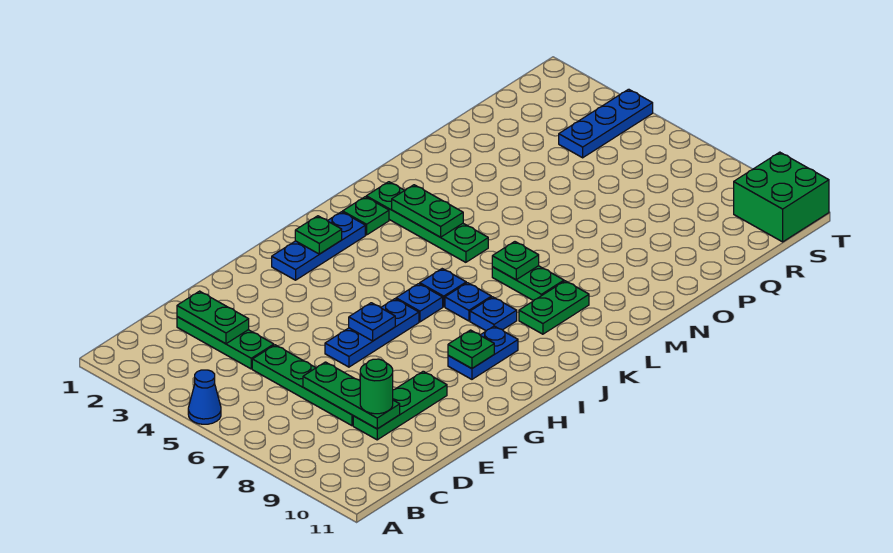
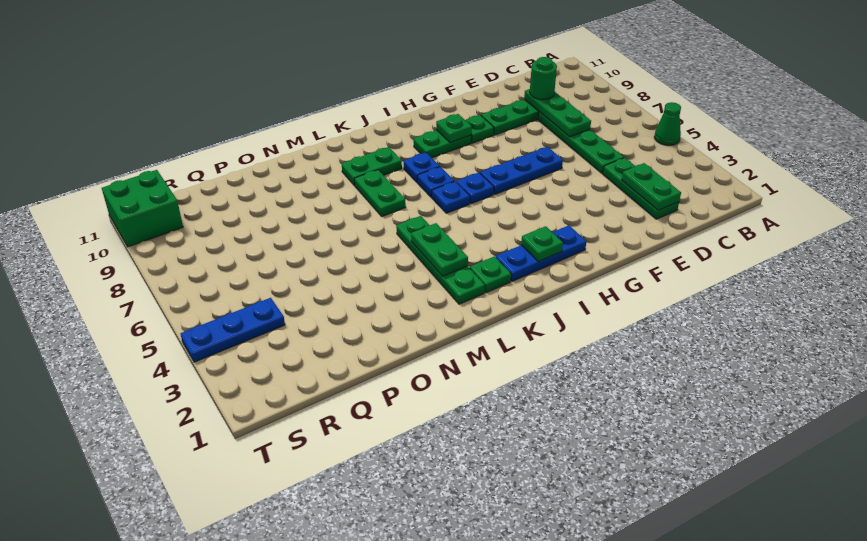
blue cone A5 level 1 -> green cone A5 level 1
blue plate G6 level 2 -> none
blue plate H9:I9 level 1 -> green plate H9:I9 level 1
green plate L7 level 2 -> green plate G9 level 1

